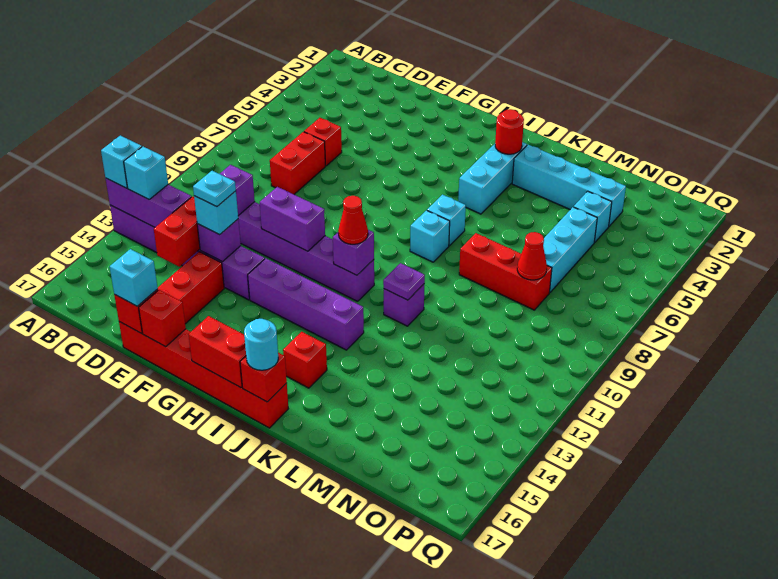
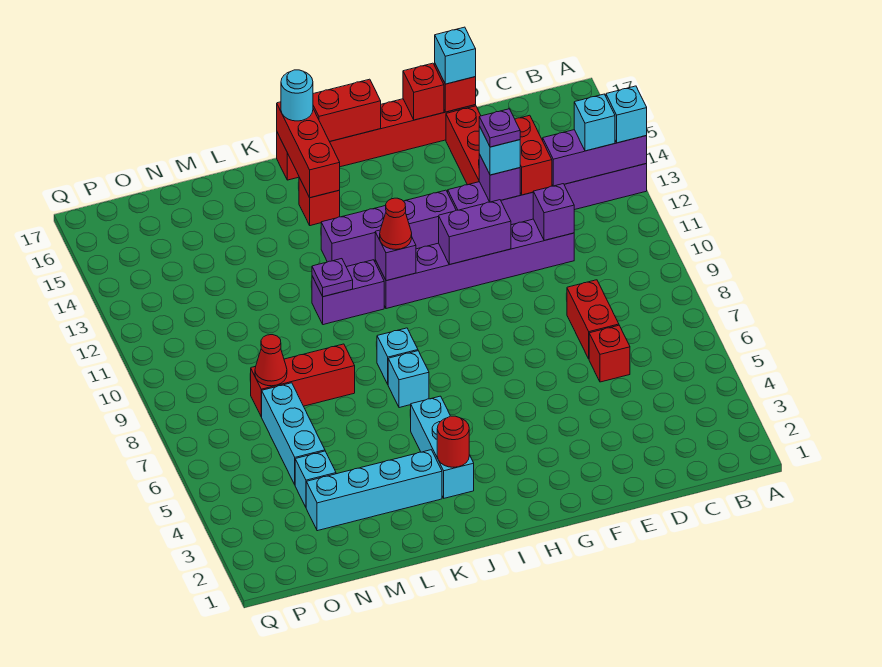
cyan plate E13 level 4 -> purple plate E13 level 4
red brick J17 level 2 -> red brick J15:J17 level 2
purple brick K11 level 1 -> purple brick J11:K11 level 1

